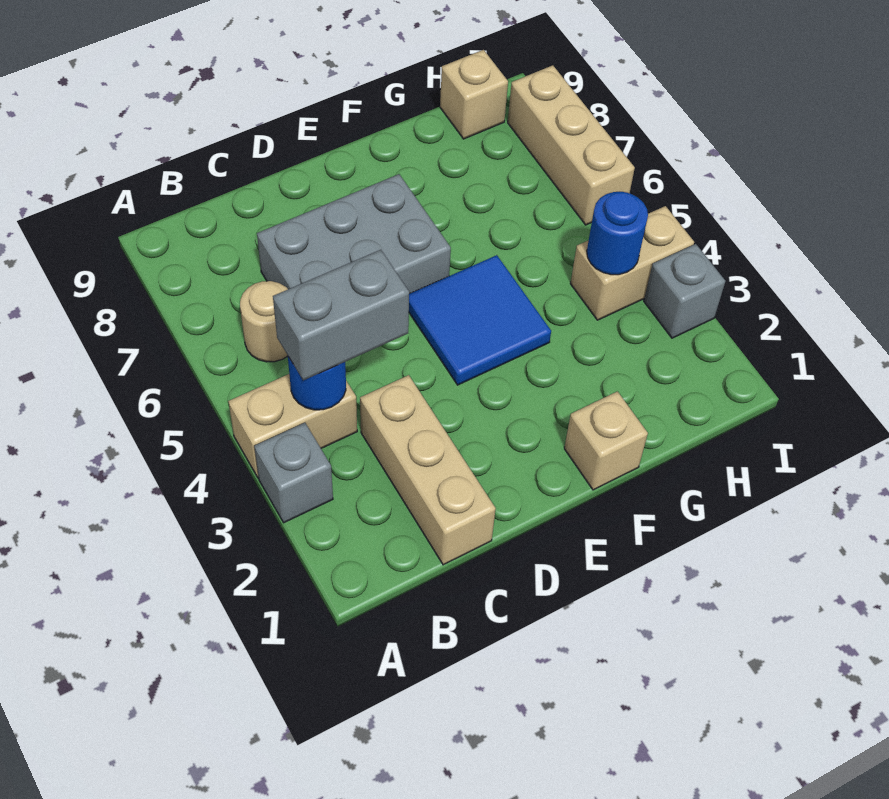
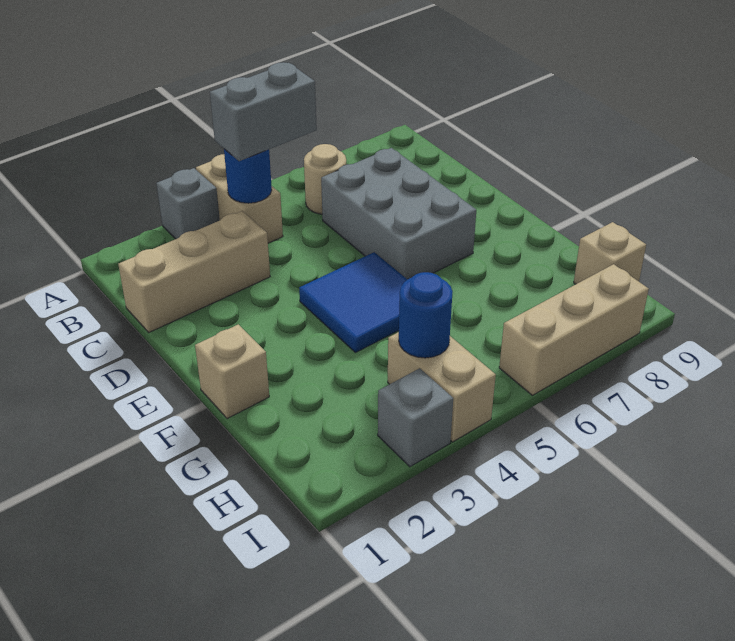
grey brick B4:C4 level 3 -> grey brick B4:B5 level 3

